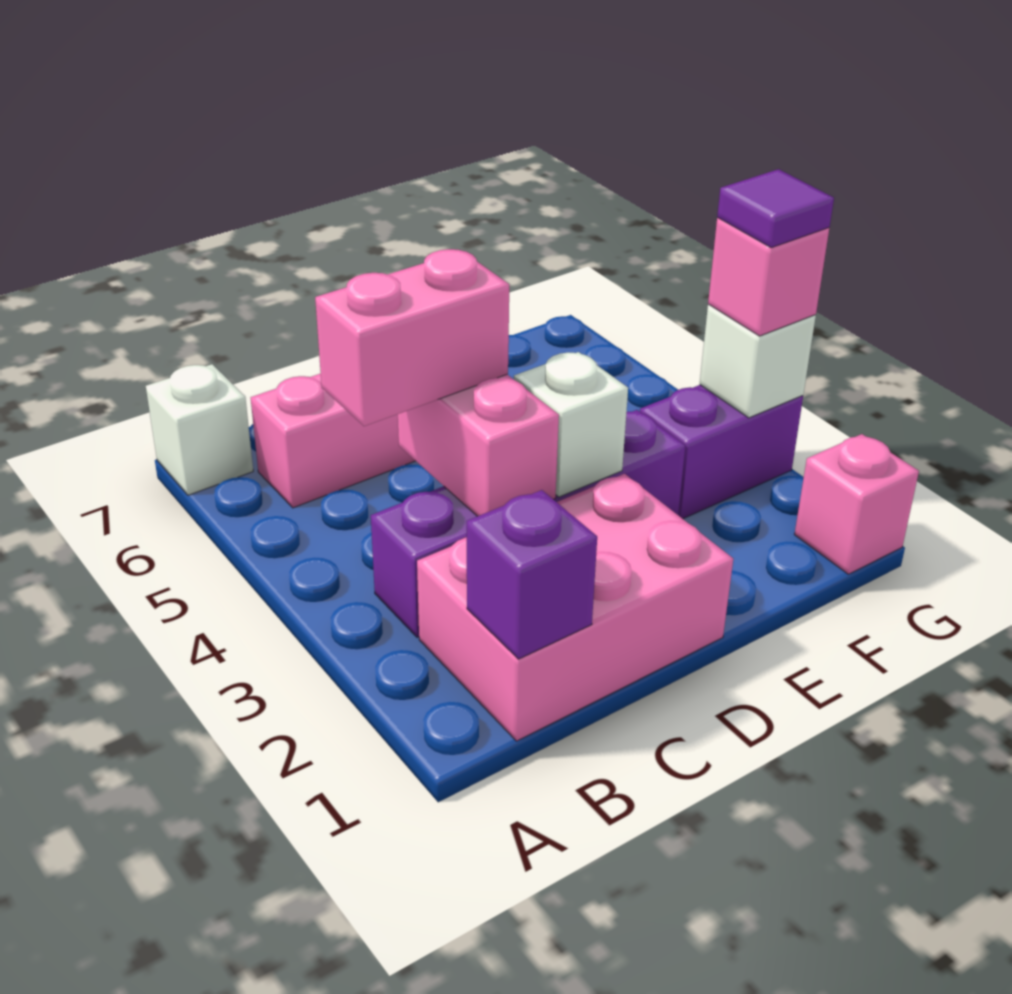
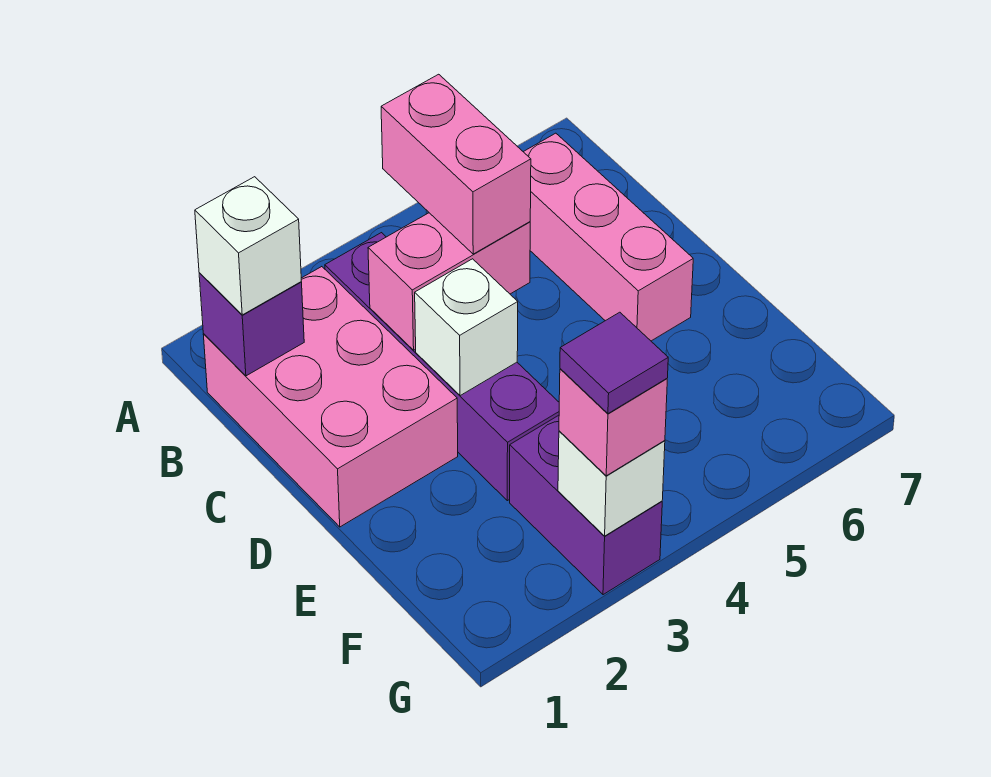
white brick A7 level 1 -> white brick B1 level 3
pink brick G1 level 1 -> none

